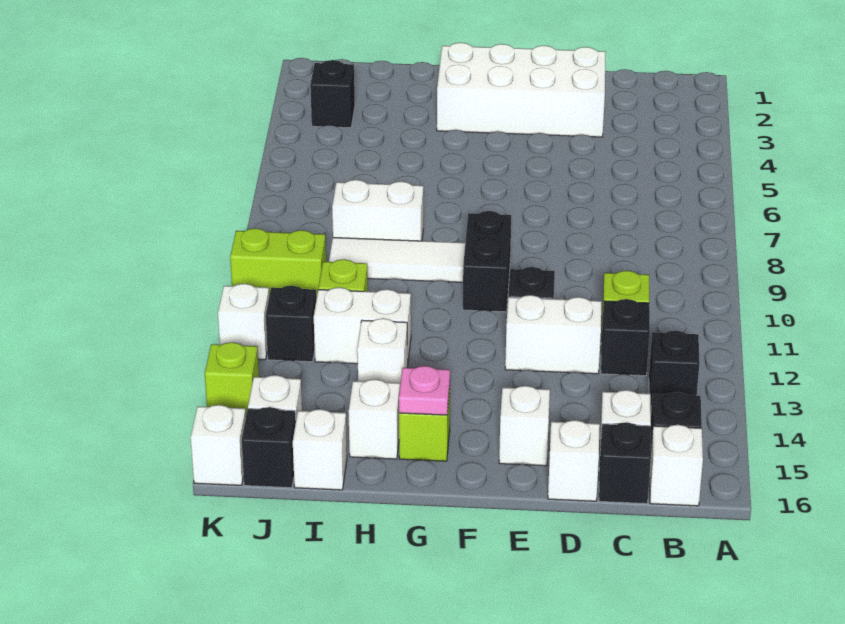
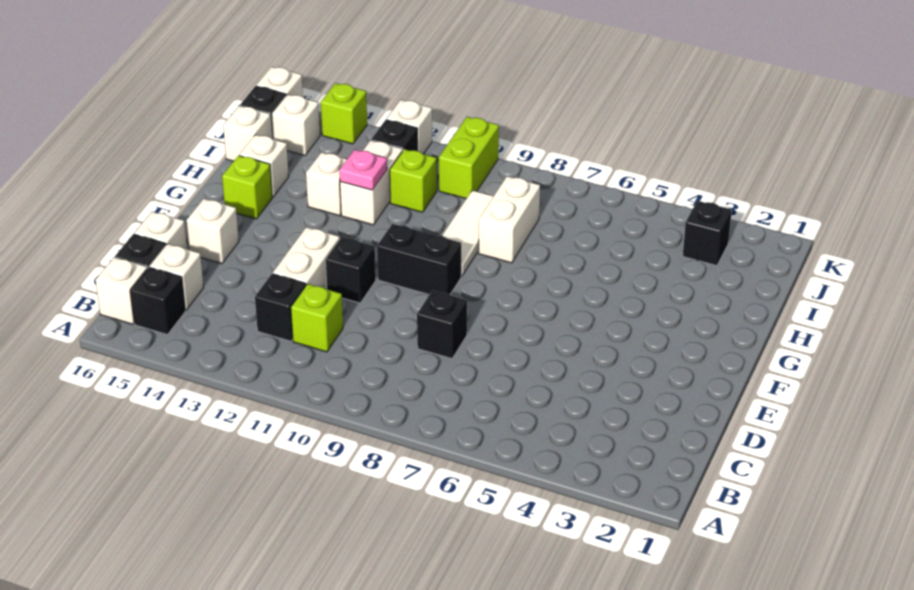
black brick B13 level 1 -> black brick D8 level 1
white brick D2:G3 level 1 -> none
pink plate G15 level 2 -> pink plate H12 level 2

